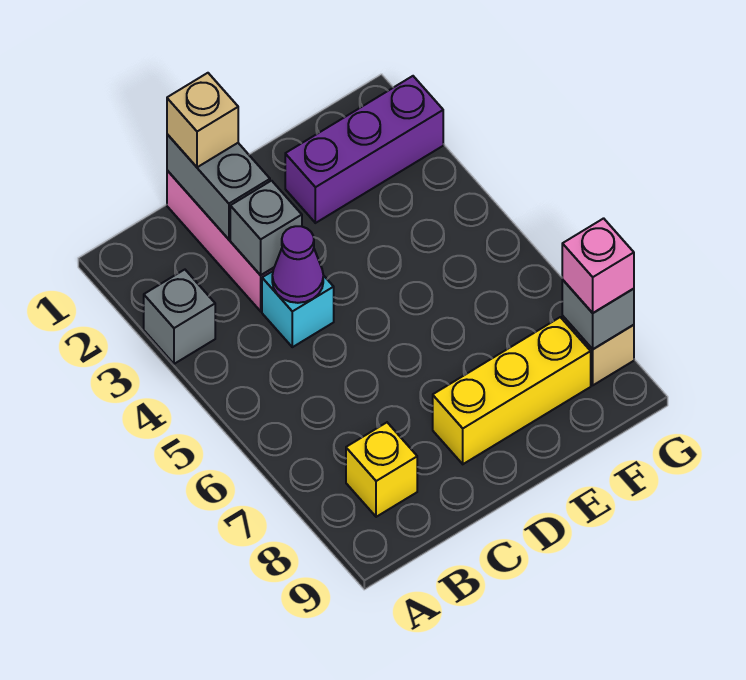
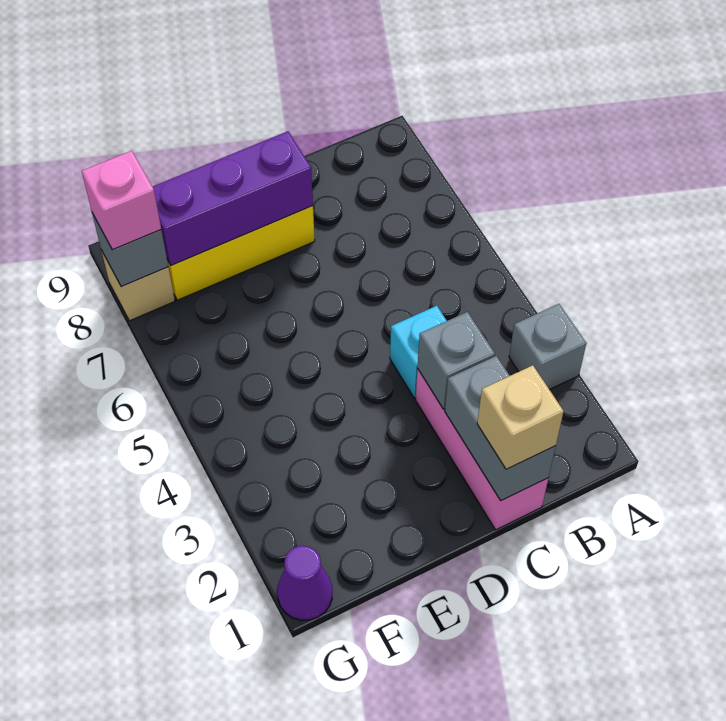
yellow brick B8 level 1 -> none
purple cone C4 level 2 -> purple cone G1 level 1
purple brick E2:G2 level 1 -> purple brick D8:F8 level 2

